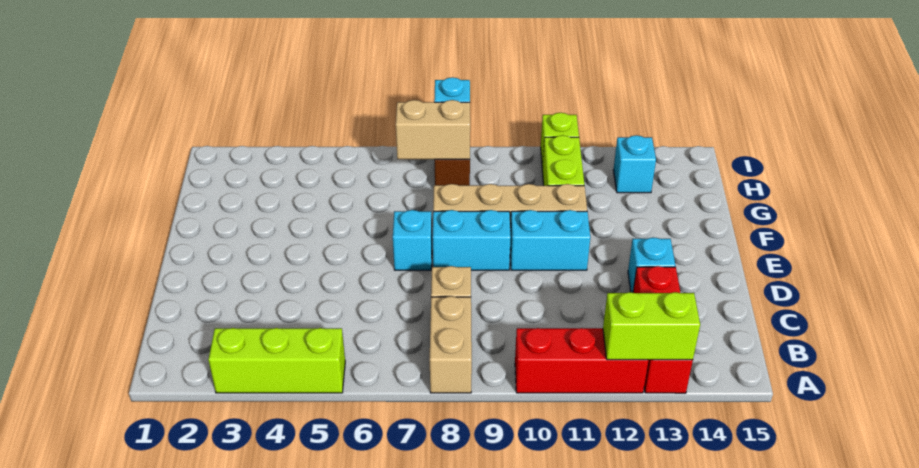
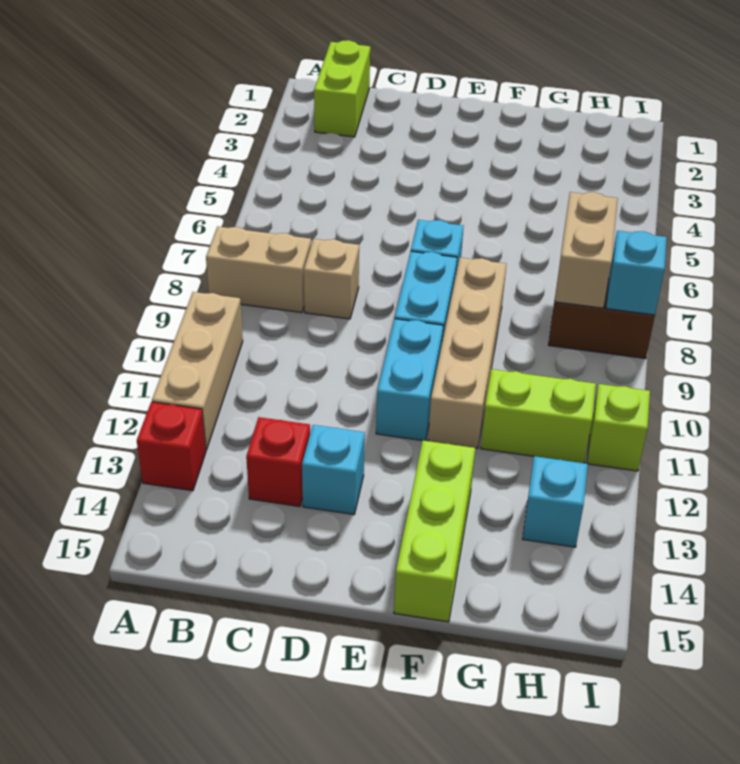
lime brick A3:A5 level 1 -> lime brick F13:F15 level 1
red brick A10:A12 level 1 -> tan brick A10:A12 level 1
lime brick A12:A13 level 2 -> lime brick B1:B2 level 1

